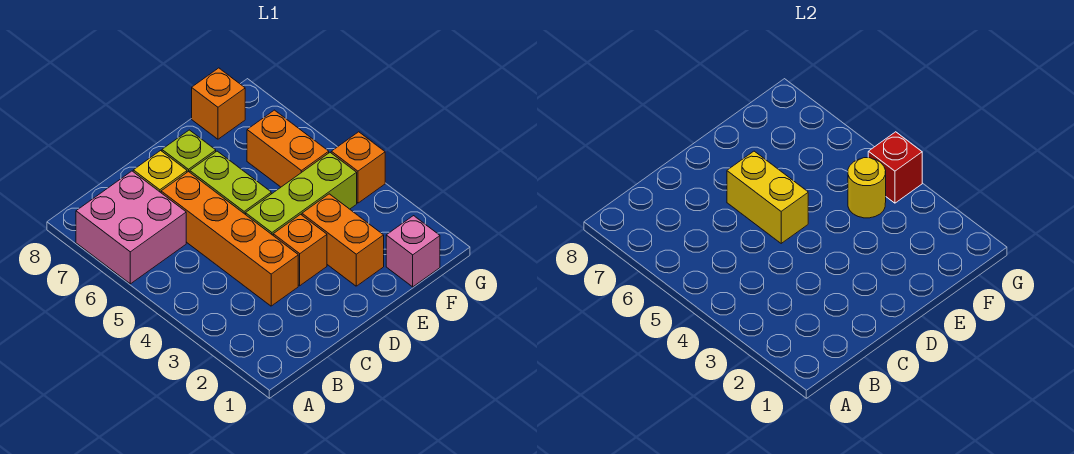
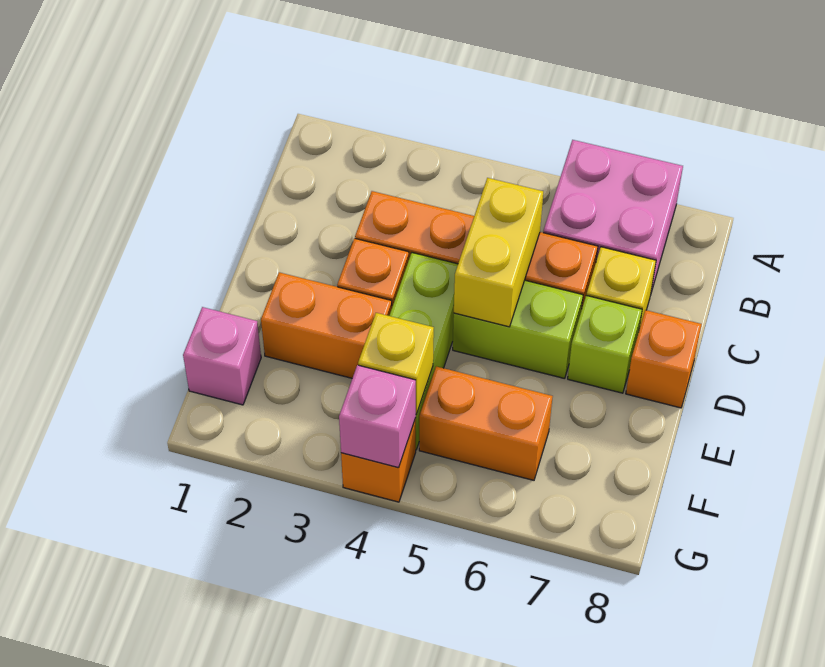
yellow brick D5:D6 level 2 -> yellow brick C5:D5 level 2
yellow round brick F4 level 2 -> yellow brick F4 level 2
orange brick F8 level 1 -> orange brick D8 level 1
red brick G4 level 2 -> pink brick G4 level 2

